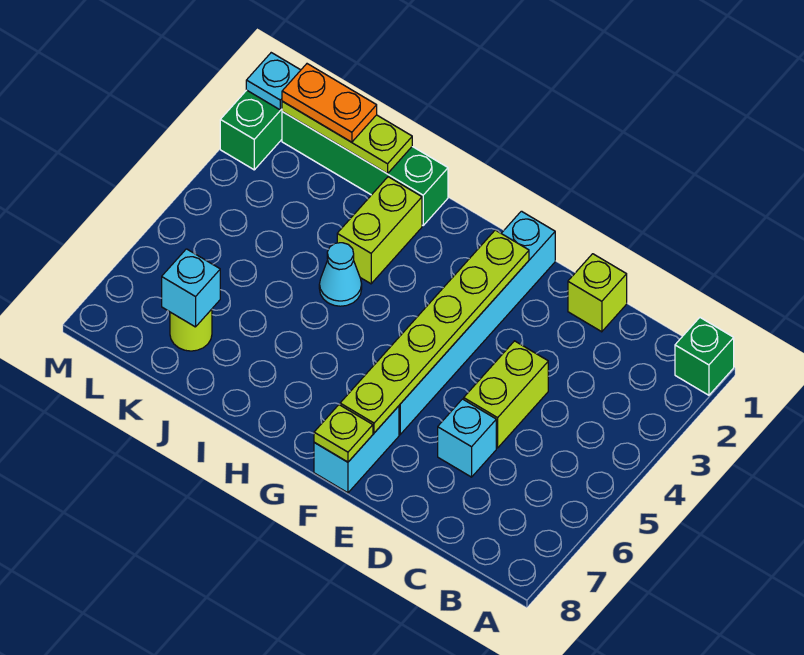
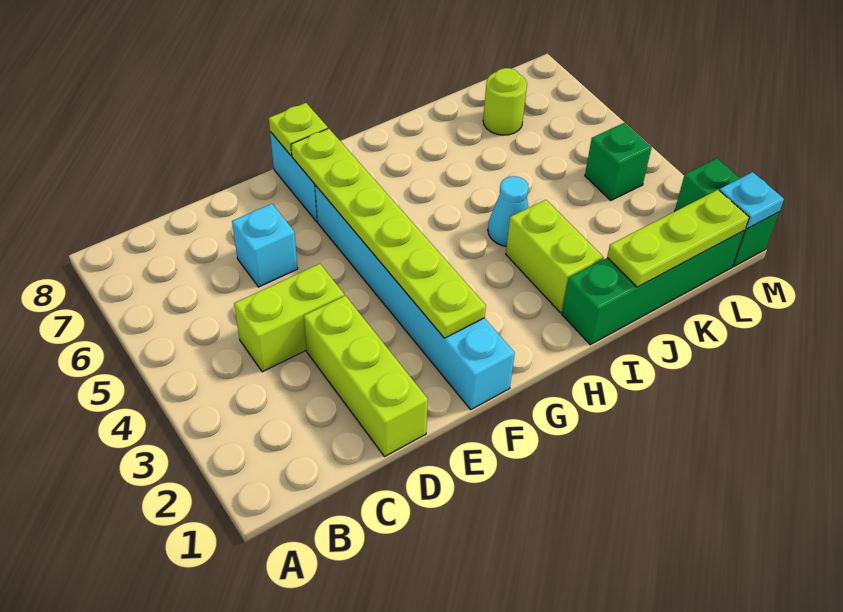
green brick A1 level 1 -> green brick L4 level 1
lime brick D1 level 1 -> lime brick D1:D3 level 1
lime brick D4:D5 level 1 -> lime brick C4:D4 level 1
orange plate K1:L1 level 3 -> none
cyan brick K7 level 2 -> none

